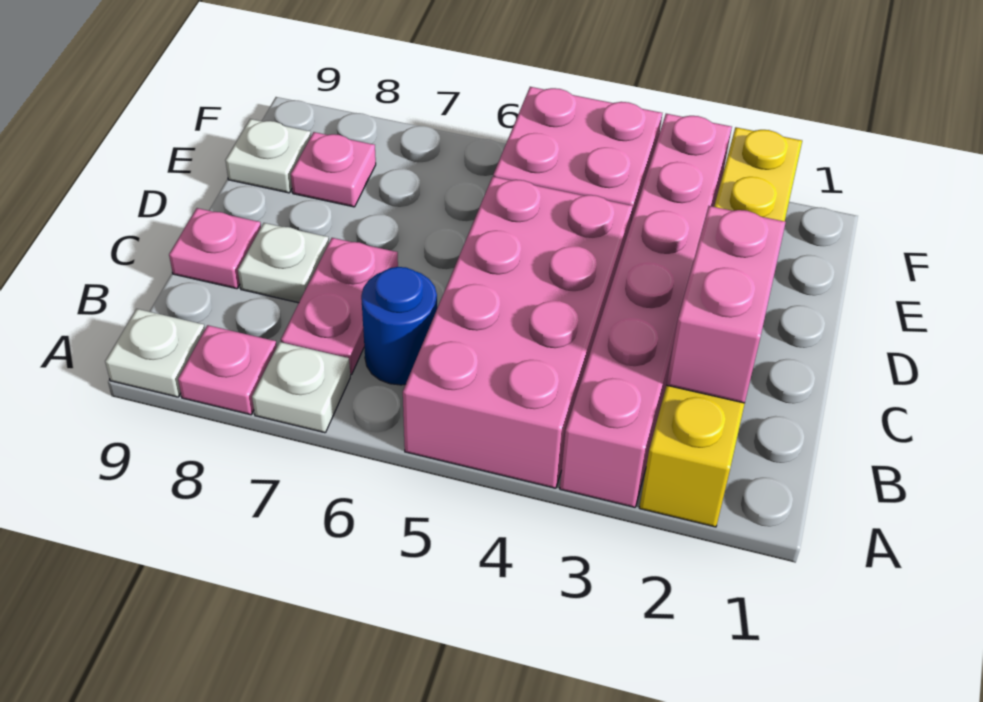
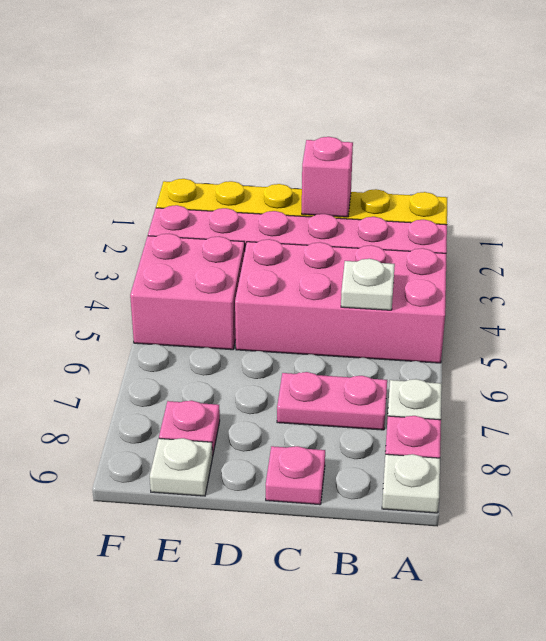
pink brick B2:C2 level 2 -> pink brick C2 level 2
blue round brick B6 level 1 -> none
white plate C8 level 1 -> white plate B5 level 2

